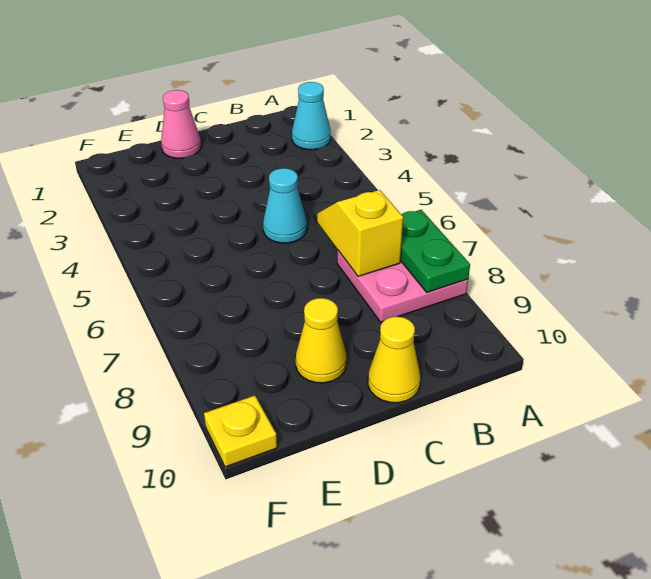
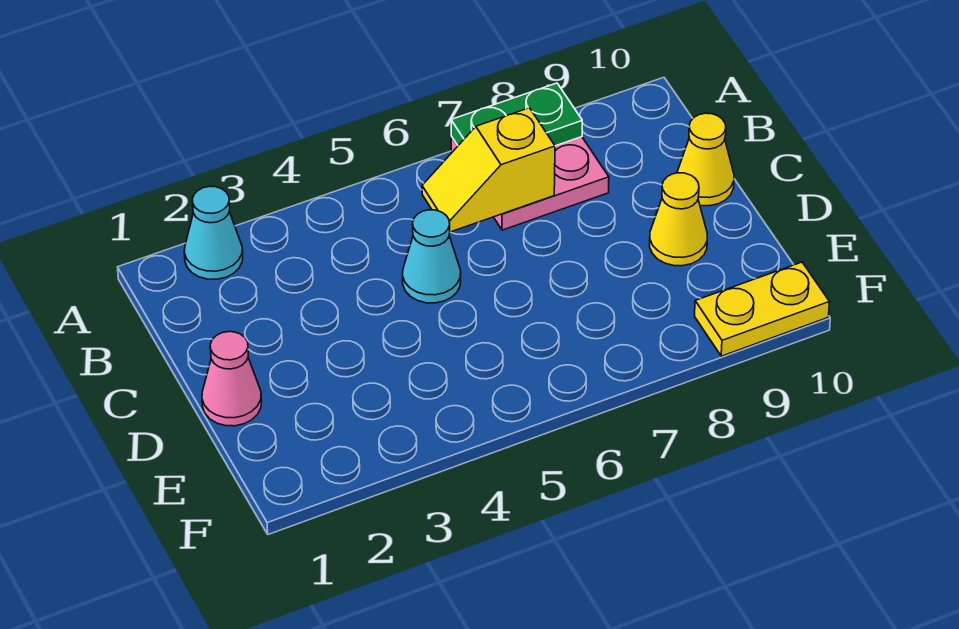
yellow plate F10 level 1 -> yellow plate F9:F10 level 1

